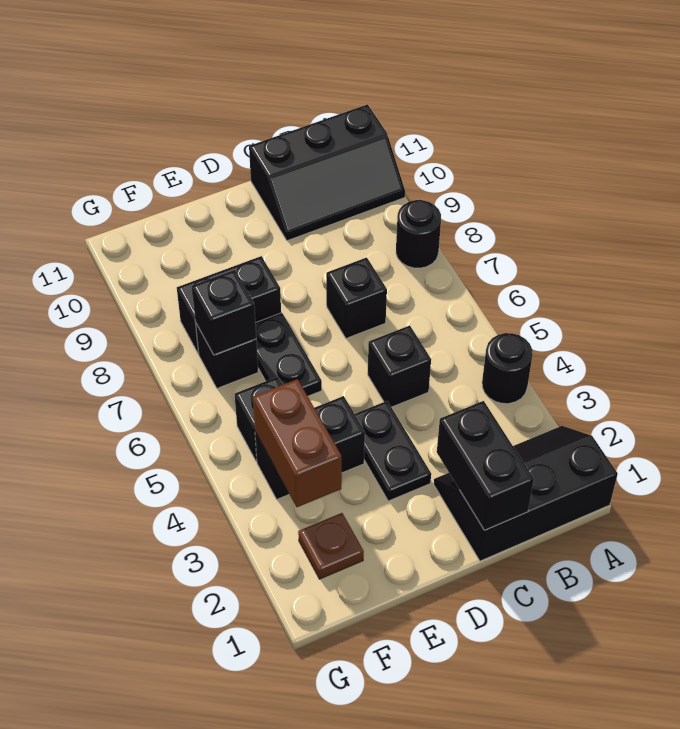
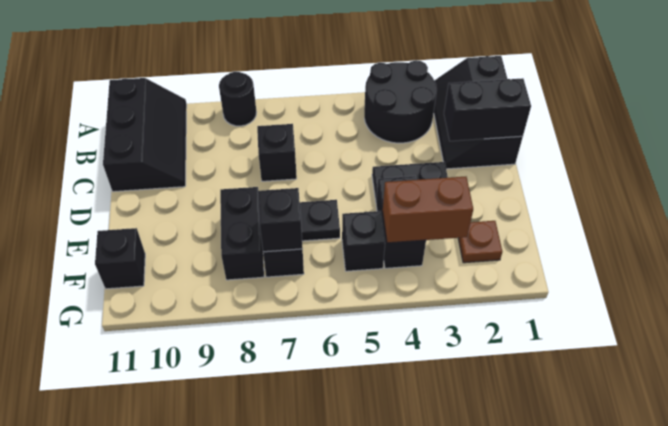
black round brick A4 level 1 -> black round brick A3:B4 level 1
black brick C5 level 1 -> black brick F11 level 1

